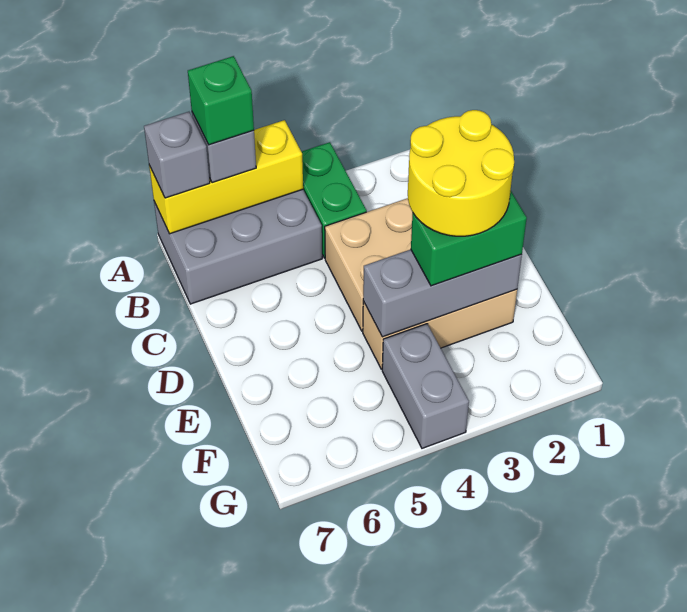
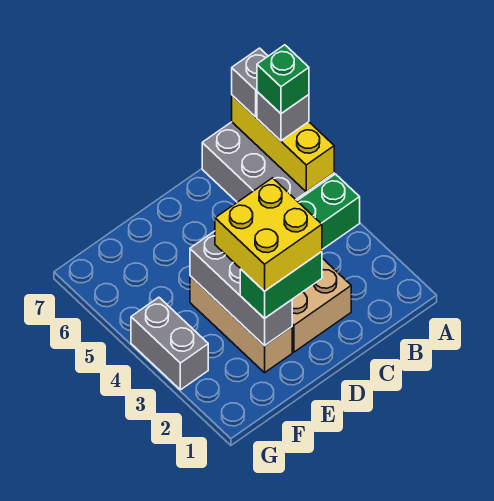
yellow round brick D2:E3 level 4 -> yellow brick D2:E3 level 4
green brick E2:E3 level 3 -> green brick D2:E2 level 3
grey brick F4:G4 level 1 -> grey brick G3:G4 level 1

